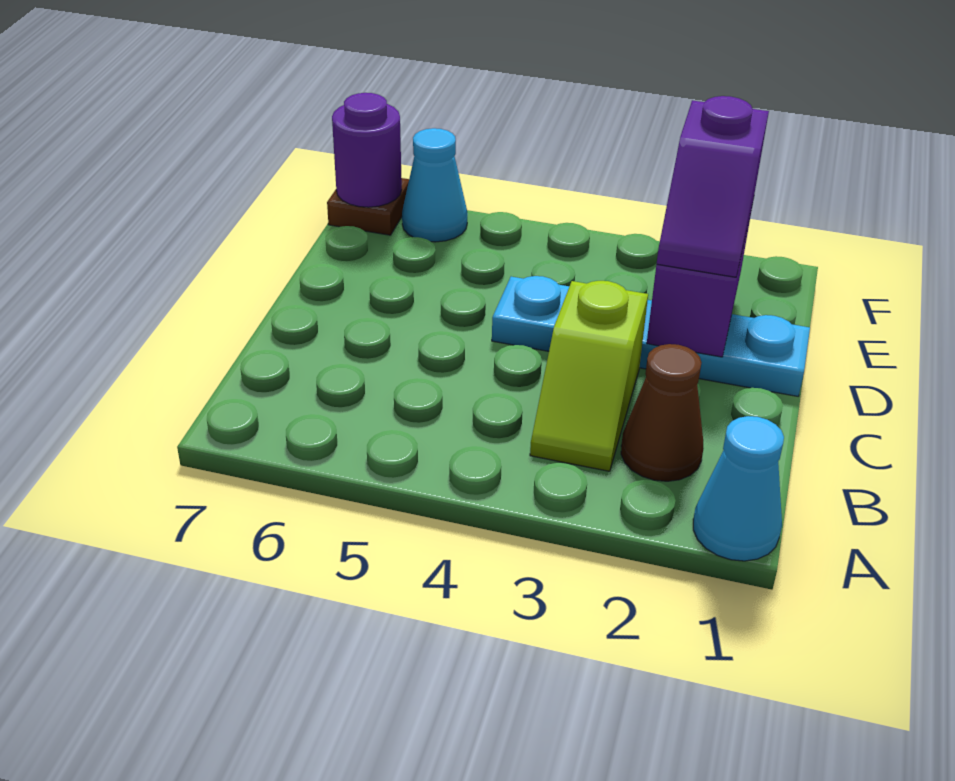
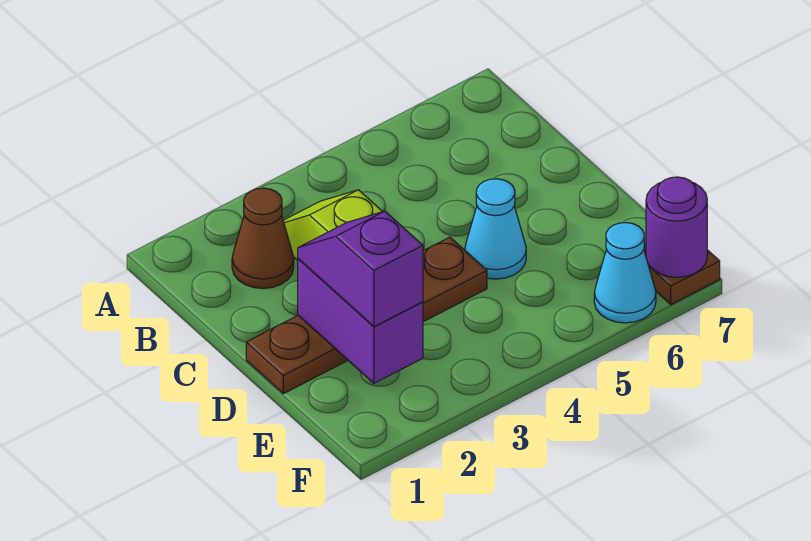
cyan cone A1 level 1 -> cyan cone D5 level 1
cyan plate D1:D4 level 1 -> brown plate D1:D4 level 1

